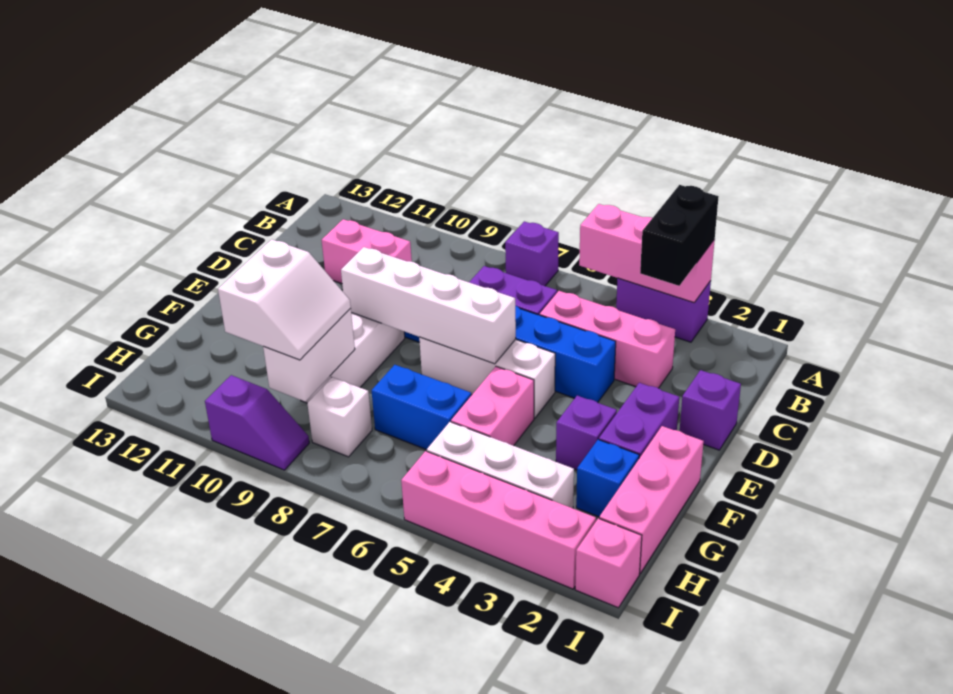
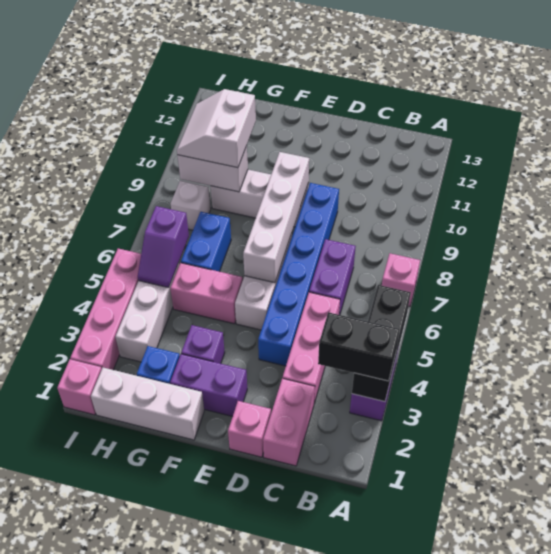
pink brick A3:A5 level 2 -> black brick A3:A5 level 2
purple brick A7 level 1 -> pink brick A7 level 1
pink brick C10:C11 level 1 -> pink brick C1:C2 level 1
purple brick D1 level 1 -> pink brick D1 level 1
pink brick F1:H1 level 1 -> white brick F1:H1 level 1
white slope G9:H10 level 3 top 10 -> white slope G9:H10 level 3 top G
purple slope I9:I10 level 1 top 10 -> purple slope H5:H6 level 2 top 6

